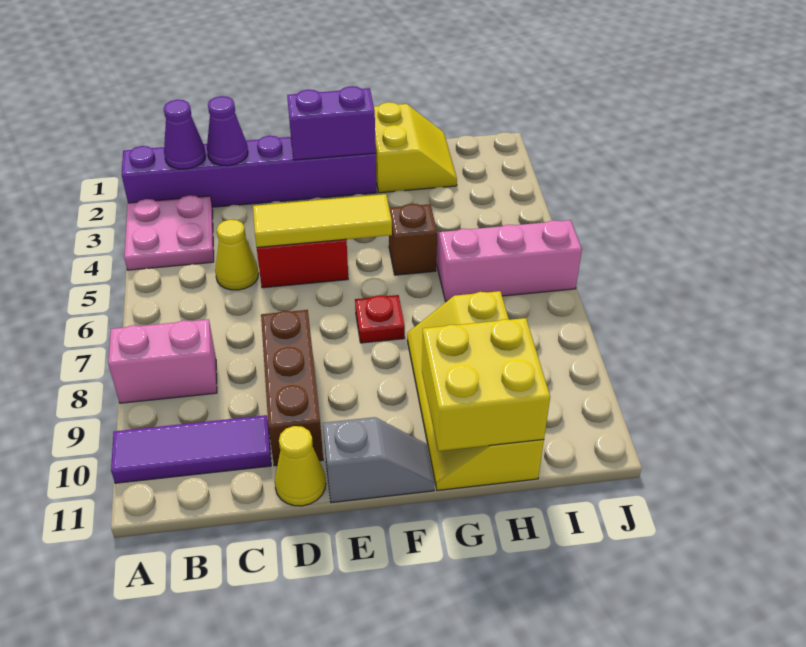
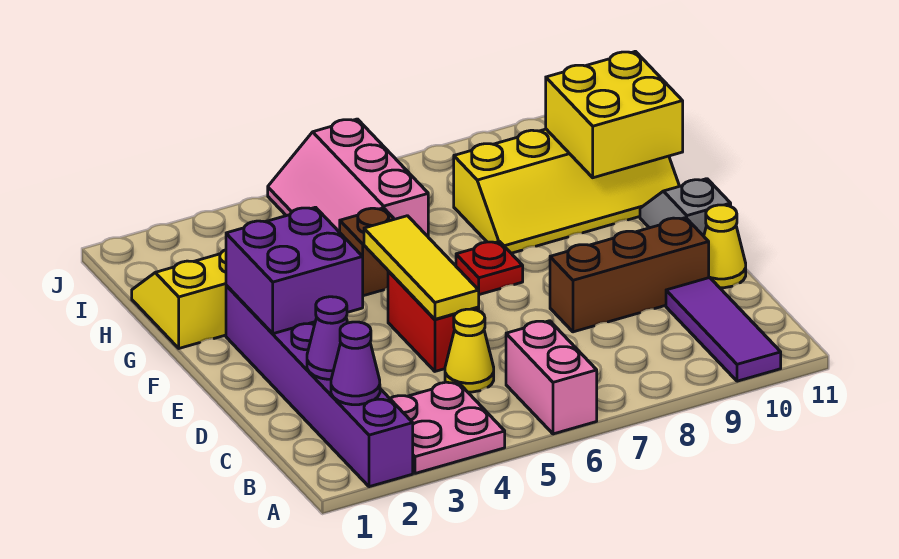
pink brick A8:B8 level 1 -> pink brick A6:B6 level 1
purple brick E2:F2 level 2 -> purple brick E2:F3 level 2

